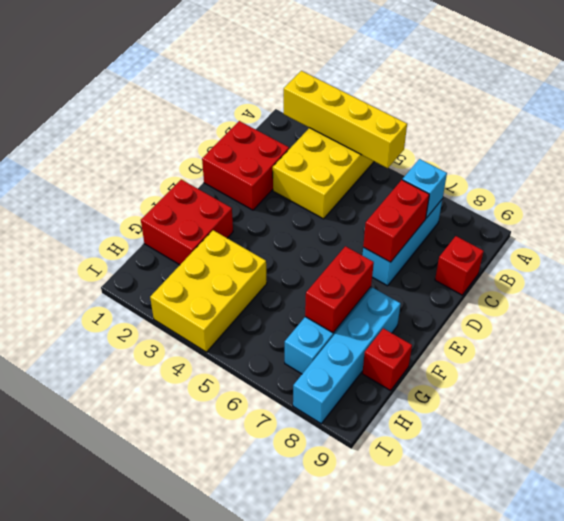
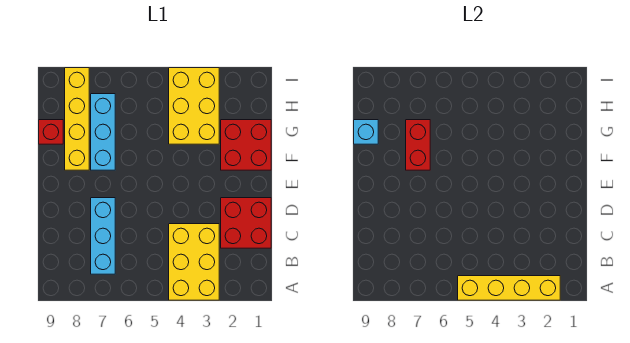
cyan brick B7 level 2 -> cyan brick G9 level 2
red brick C7:D7 level 2 -> none
red brick C9 level 1 -> none
cyan brick F8:I8 level 1 -> yellow brick F8:I8 level 1

